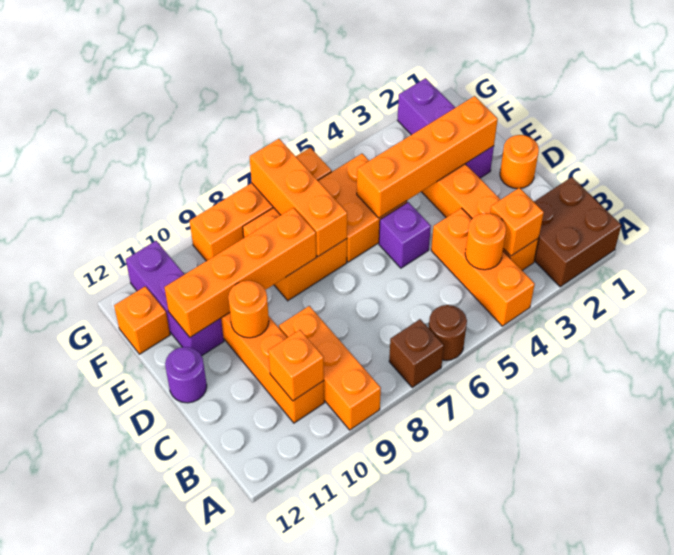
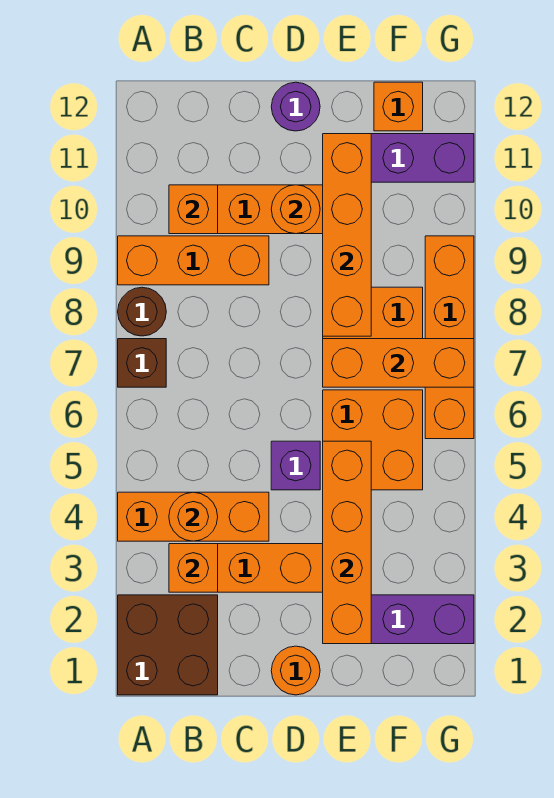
brown round brick A6 level 1 -> brown round brick A8 level 1

